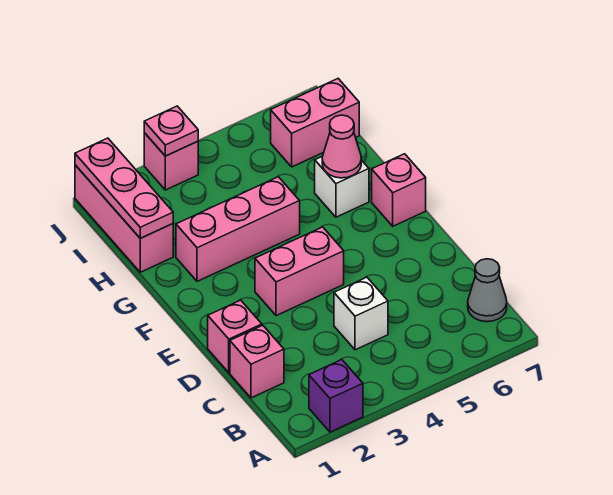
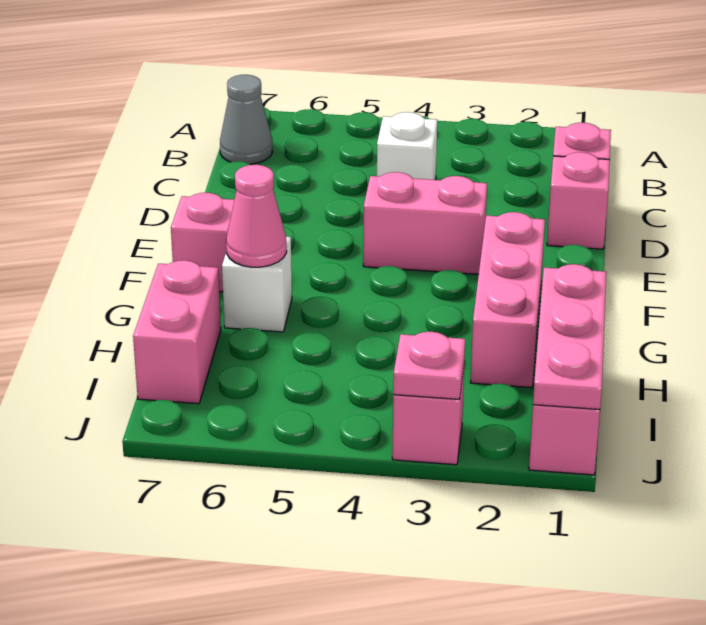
purple brick A2 level 1 -> none
pink brick G2:G4 level 1 -> pink brick F2:H2 level 1
pink brick I6:I7 level 1 -> pink brick H7:I7 level 1

